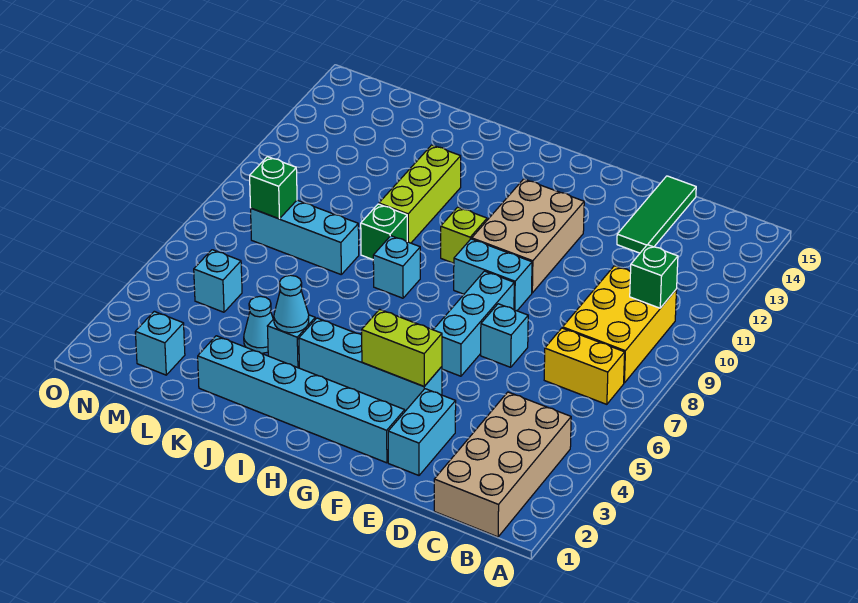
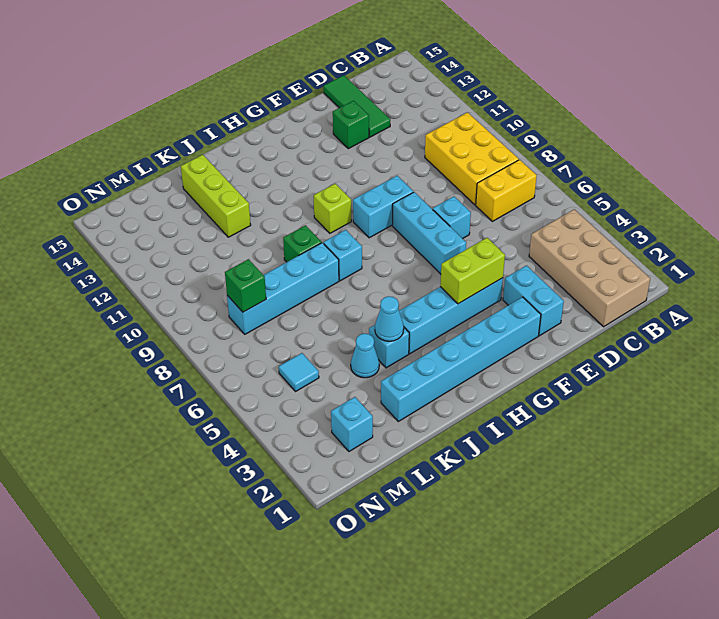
green brick B10 level 2 -> green brick E13 level 1
tan brick F10:G12 level 1 -> none
lime brick J10:J12 level 1 -> lime brick K12:K14 level 1
cyan brick K8:M8 level 1 -> cyan brick J8:M8 level 1
cyan brick M5 level 1 -> cyan tile M5 level 1

